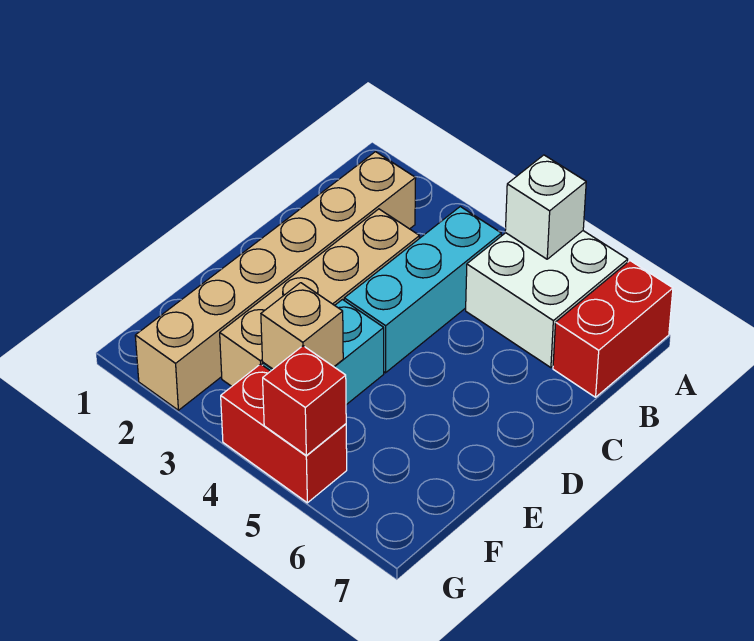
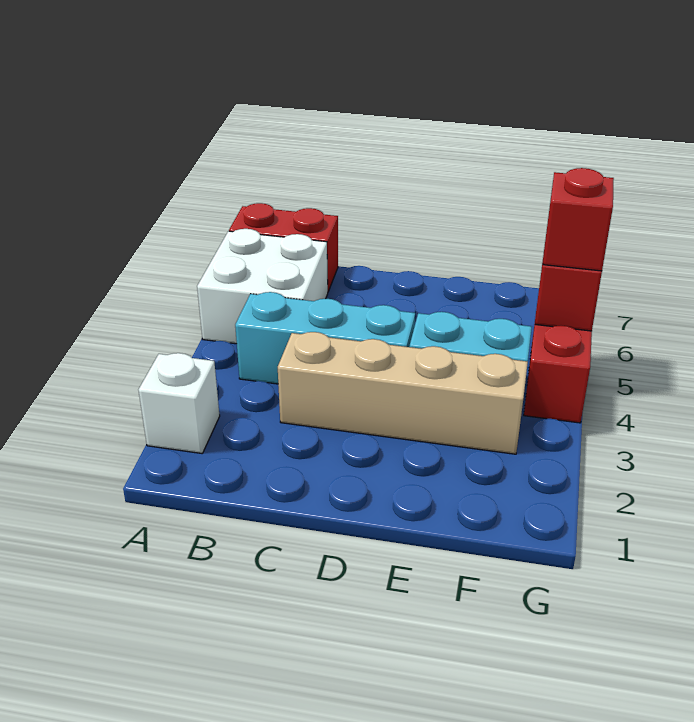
white brick A5 level 2 -> white brick A2 level 1
tan brick B2:G2 level 1 -> none
tan brick F4 level 2 -> none
none -> red brick G5 level 3

